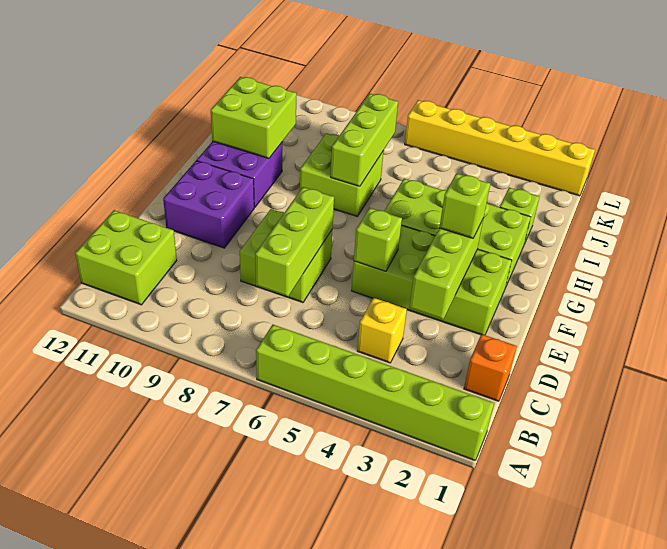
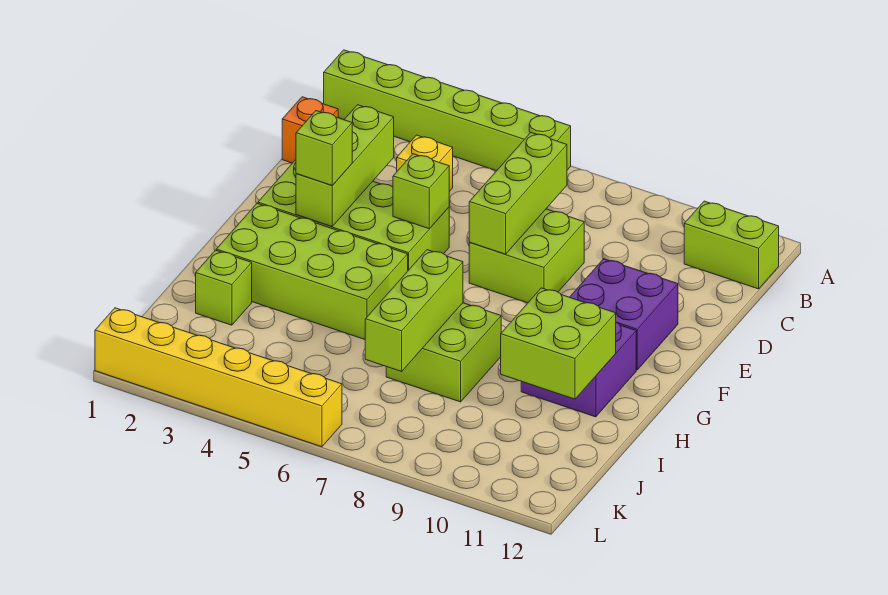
lime brick B11:C12 level 1 -> lime brick B11:B12 level 1

